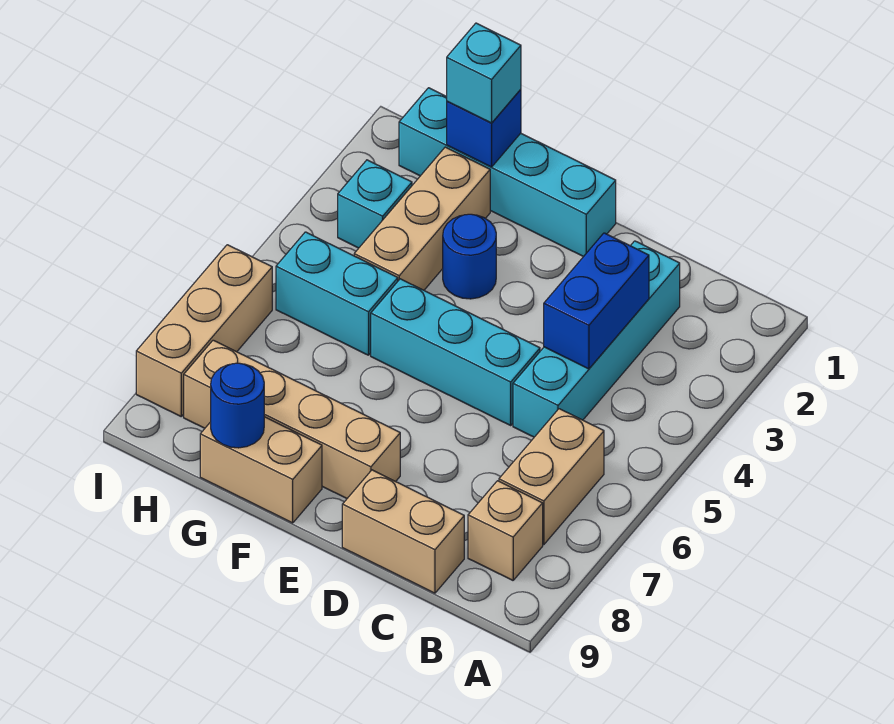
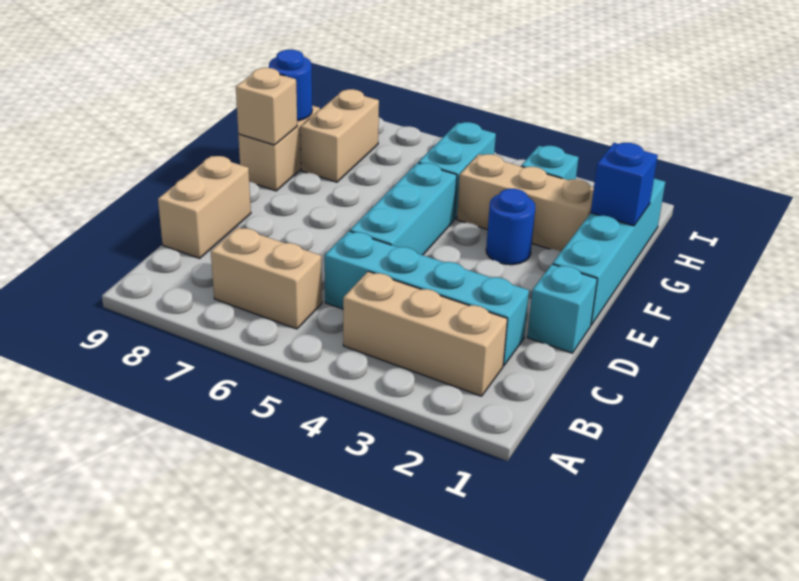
tan brick B8 level 1 -> tan brick F9 level 2
blue brick C3:C4 level 2 -> none
tan brick E8:H8 level 1 -> tan brick G8:H8 level 1
cyan brick G1 level 3 -> cyan brick D1 level 1
tan brick I6:I8 level 1 -> tan brick B2:B4 level 1

